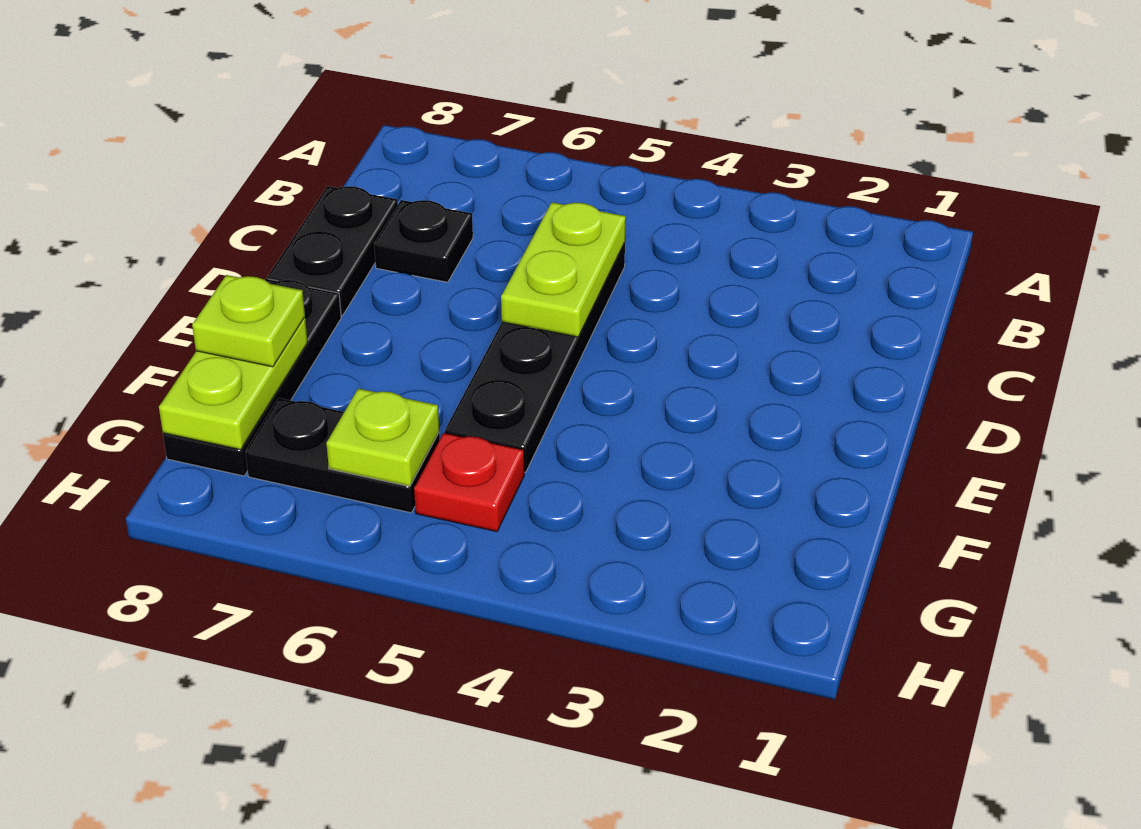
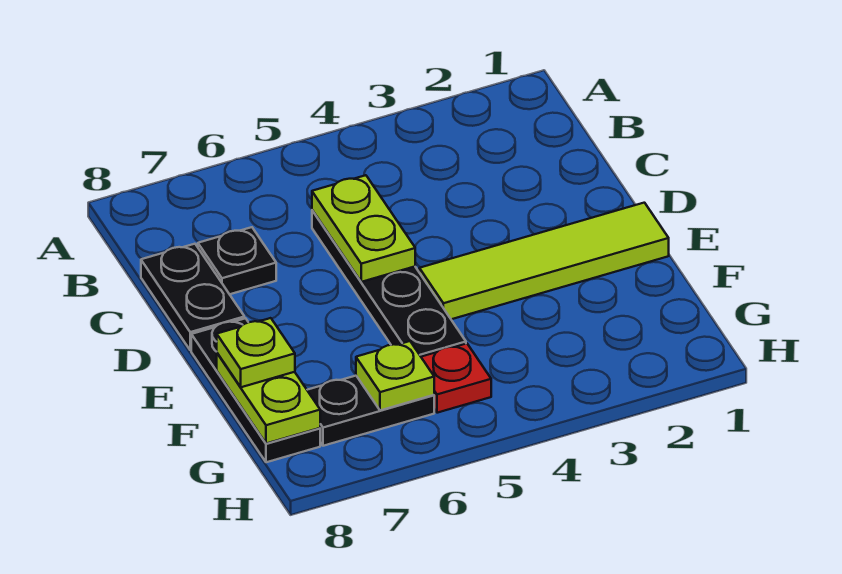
none -> lime tile E1:E4 level 1

